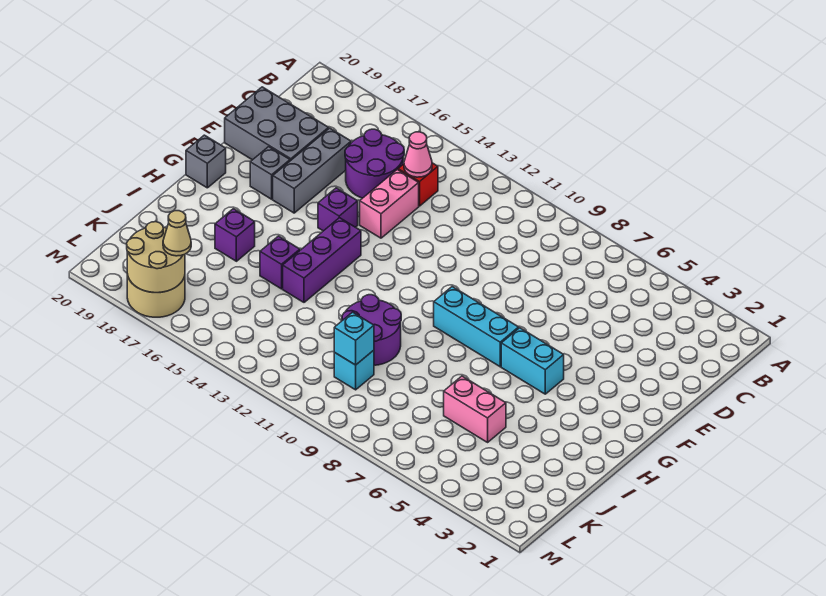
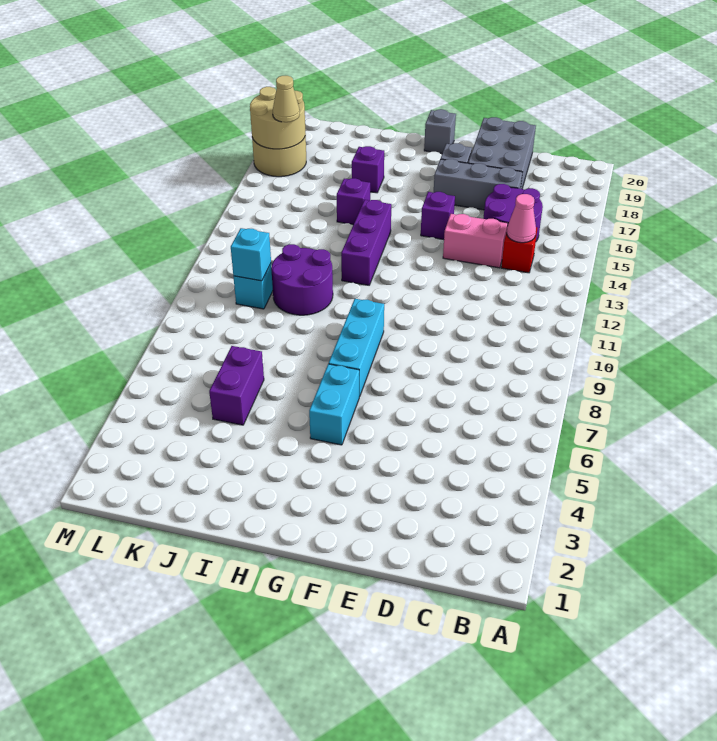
purple brick G14:I14 level 1 -> purple brick H12:H14 level 1
pink brick J5:J6 level 1 -> purple brick J5:J6 level 1

